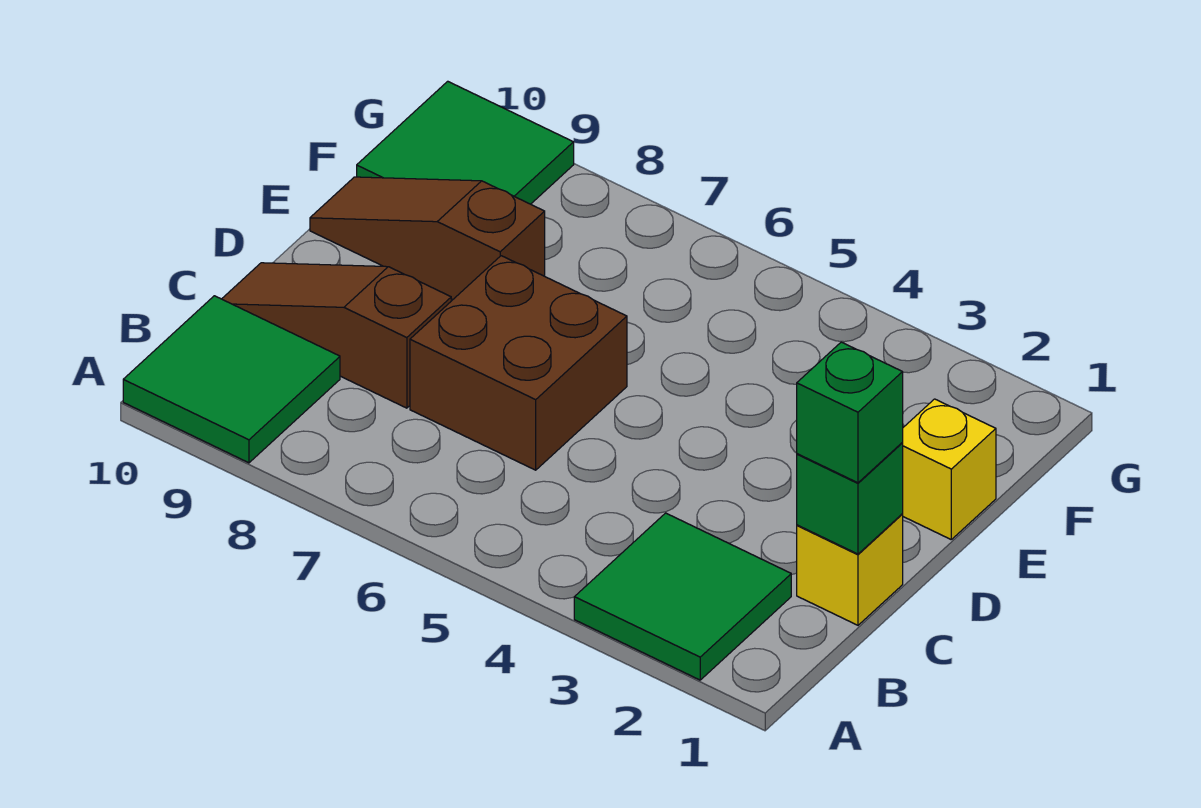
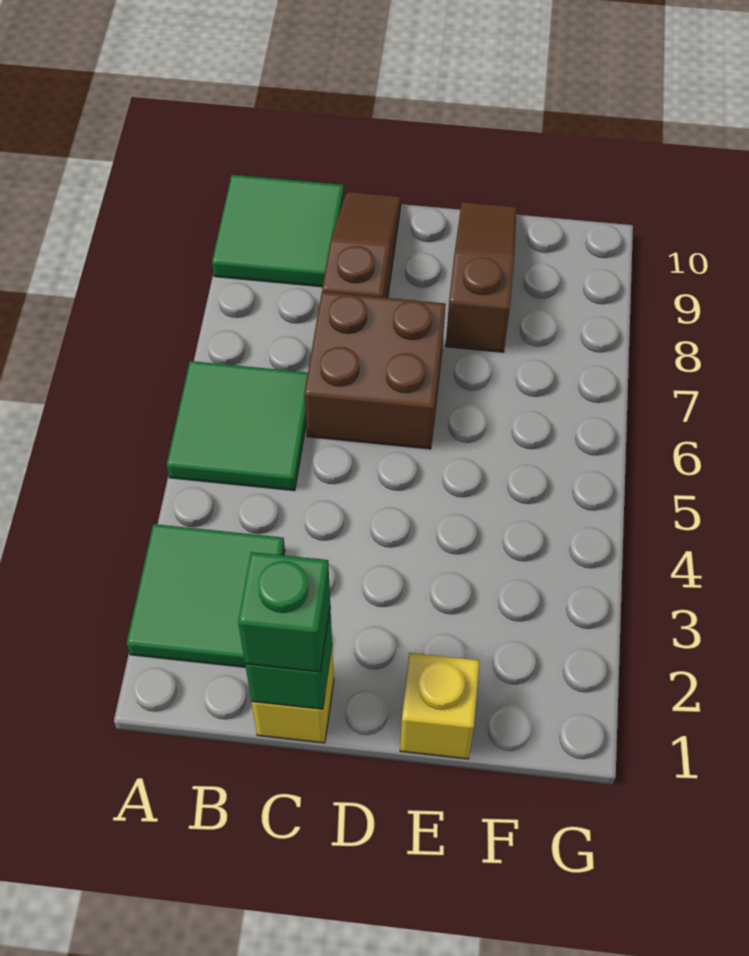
green tile F9:G10 level 1 -> green tile A5:B6 level 1

